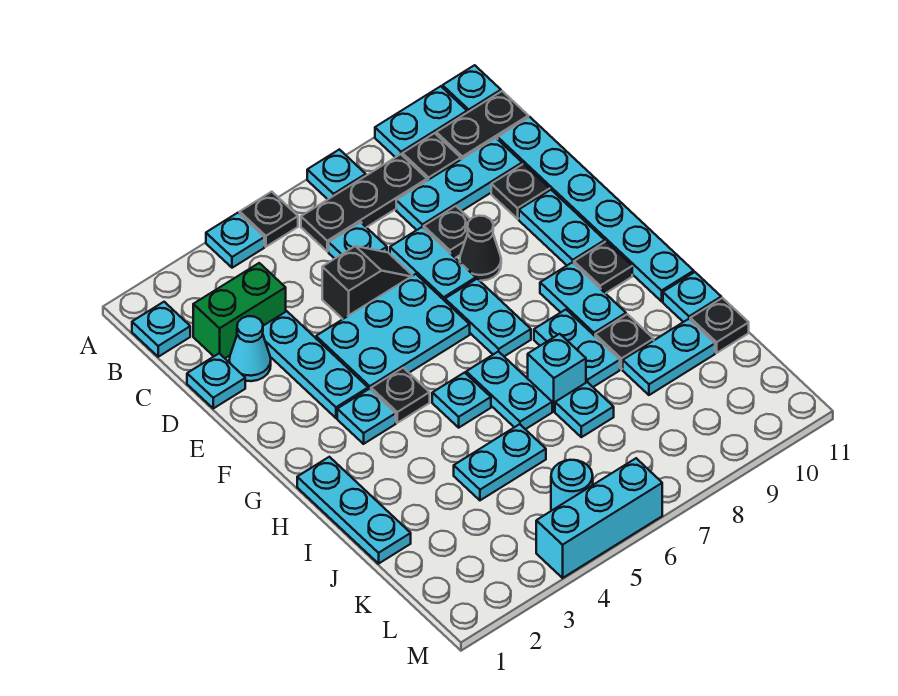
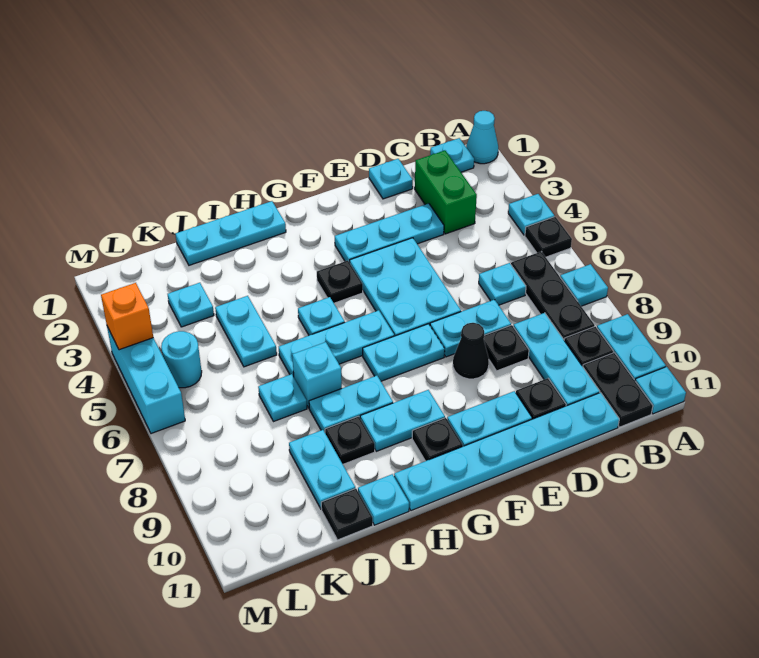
cyan cone D2 level 1 -> cyan cone A1 level 1
black slope D5:D6 level 1 top 5 -> none
cyan plate G3 level 1 -> cyan plate K3 level 1
cyan plate H6:I6 level 1 -> cyan plate G6:I6 level 1
none -> orange brick M4 level 2

